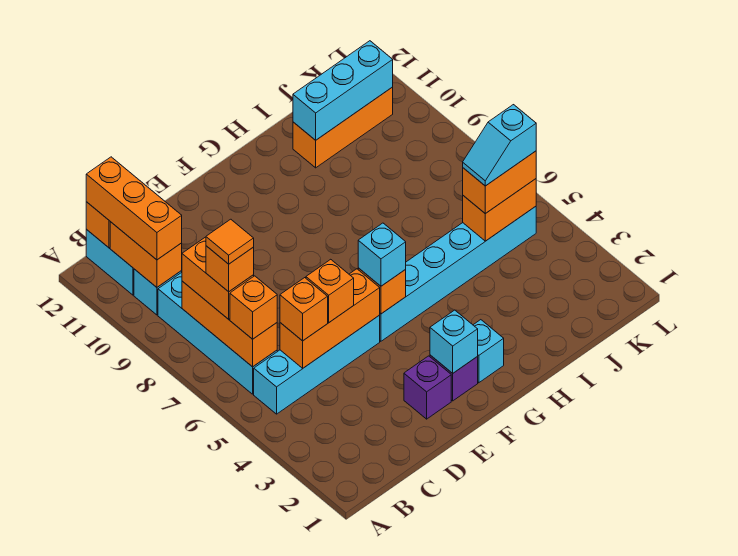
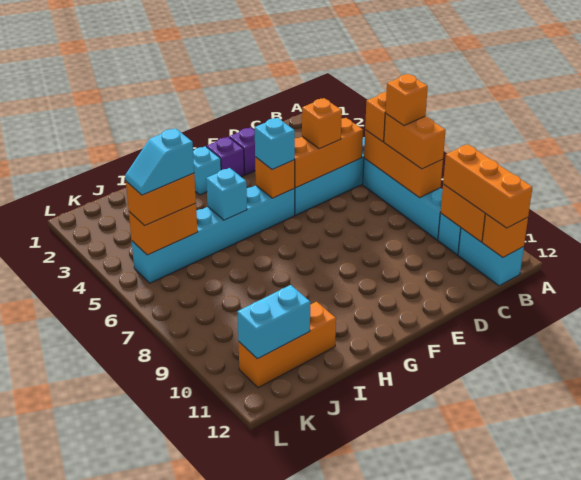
orange tile B7 level 5 -> none
orange brick C5 level 3 -> none
cyan brick F2 level 2 -> cyan brick H5 level 2
cyan brick I11:K11 level 2 -> cyan brick J11:K11 level 2
cyan slope J5:K5 level 4 top K -> cyan slope J5:K5 level 4 top J

